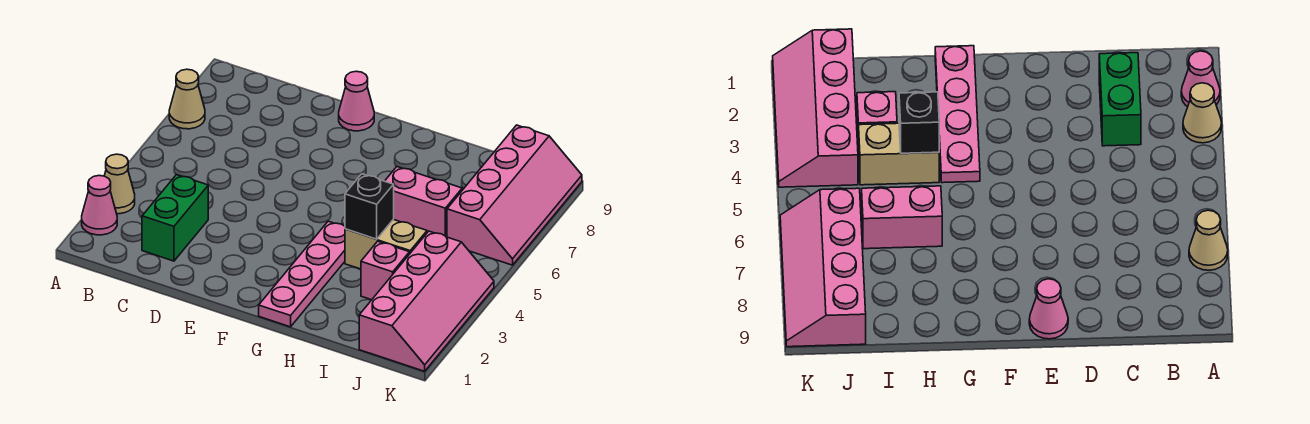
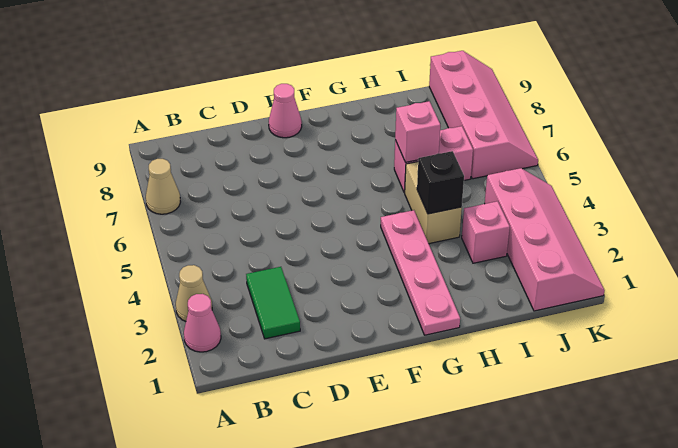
green brick C2:C3 level 1 -> green tile C2:C3 level 1
tan brick H4:I4 level 1 -> tan brick H4:H5 level 1
none -> pink brick H6 level 2

